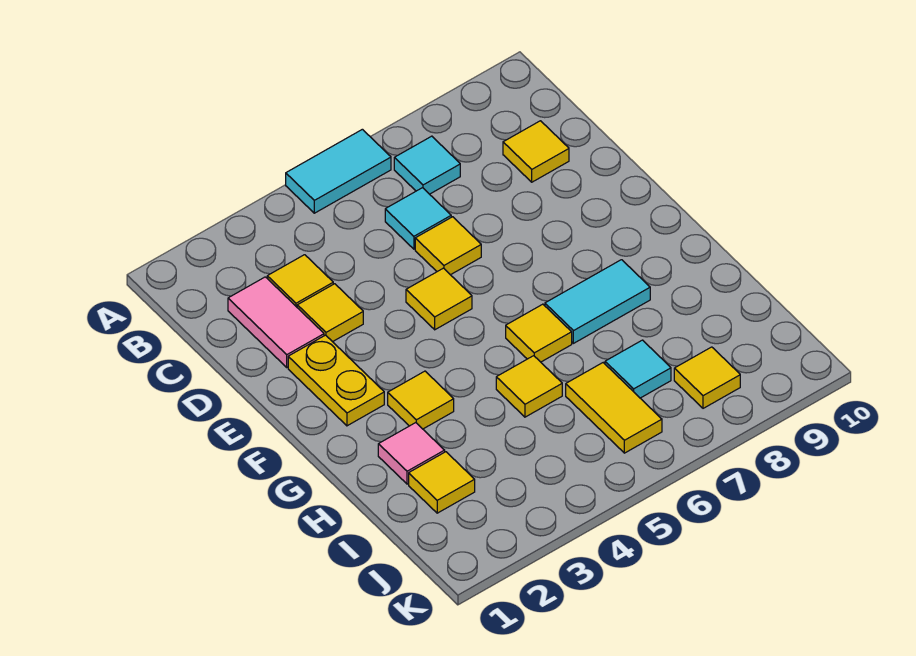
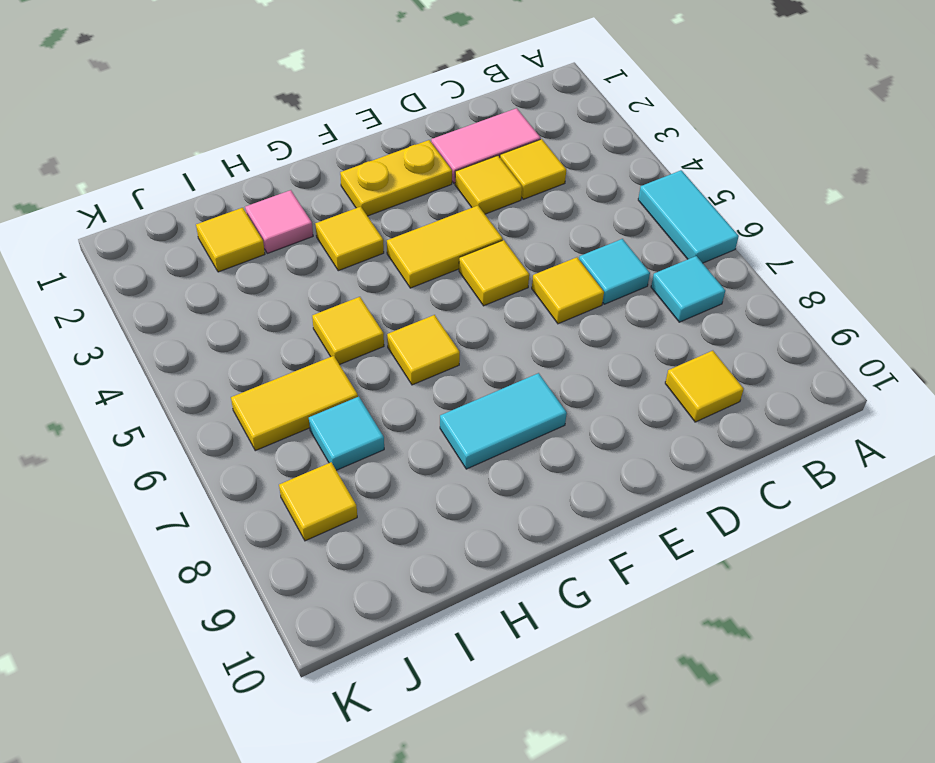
none -> yellow tile E4:F4 level 1
cyan tile G7:G8 level 1 -> cyan tile F8:G8 level 1

